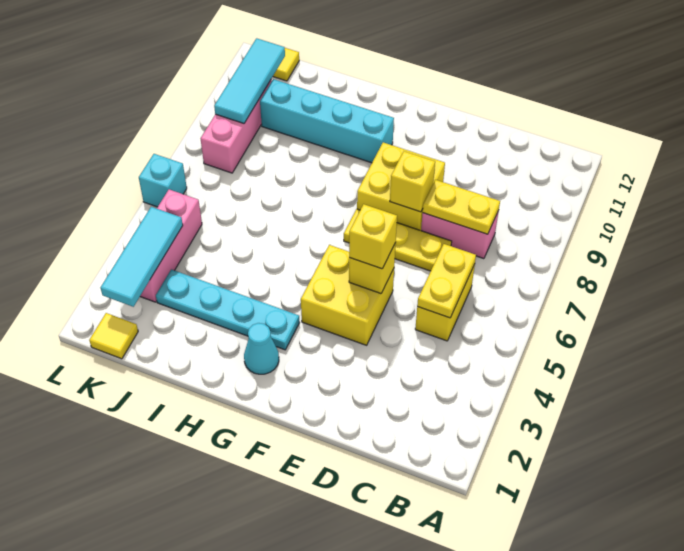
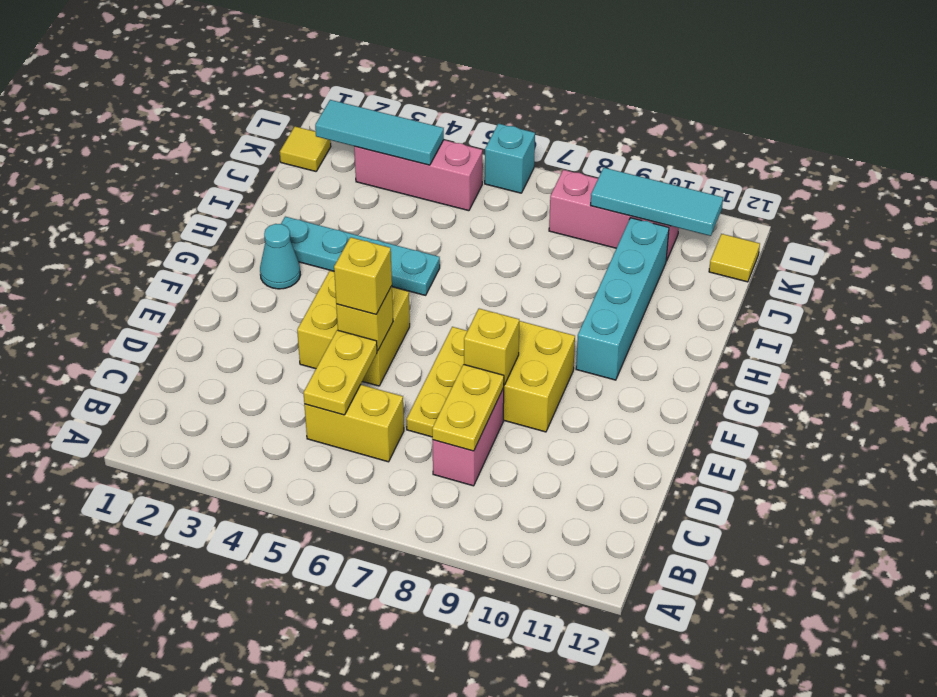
yellow plate C5:C6 level 2 -> yellow plate C5:D5 level 2
cyan plate G3:J3 level 1 -> cyan plate H2:H5 level 1

